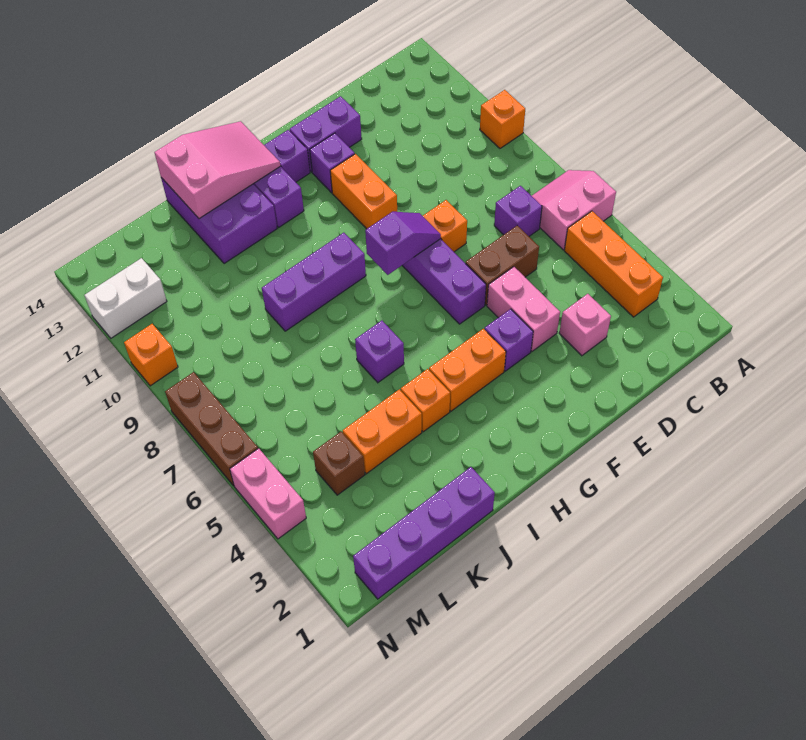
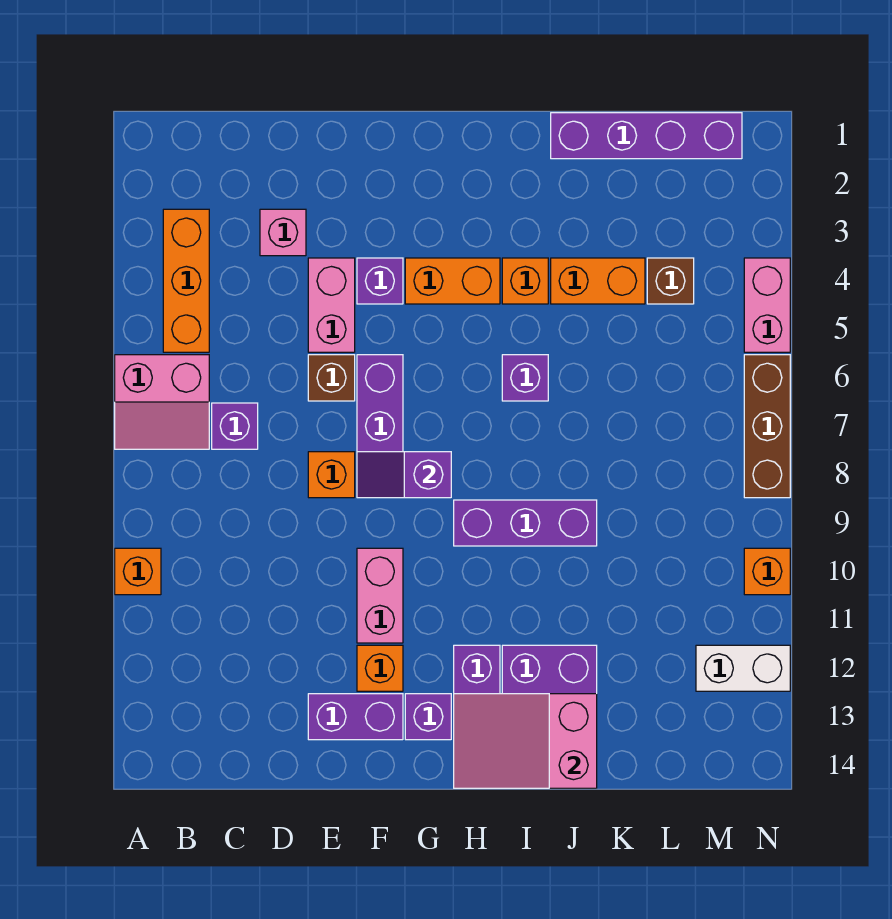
brown brick D6:E6 level 1 -> brown brick E6 level 1
orange brick F10:F11 level 1 -> pink brick F10:F11 level 1
purple brick F12 level 1 -> orange brick F12 level 1

